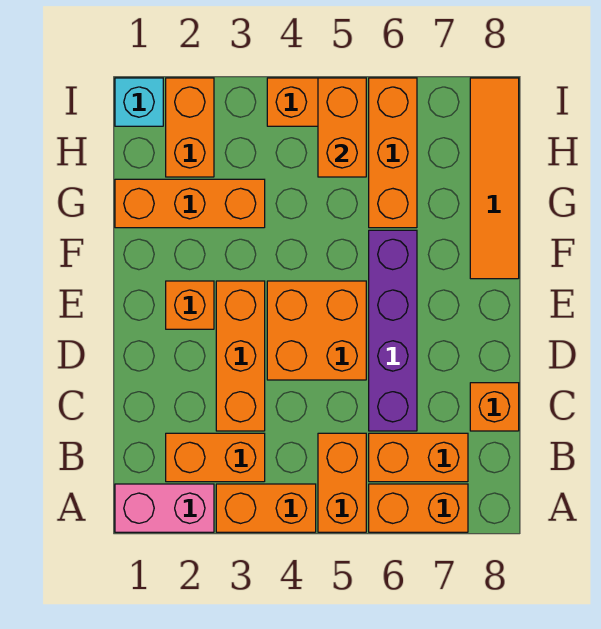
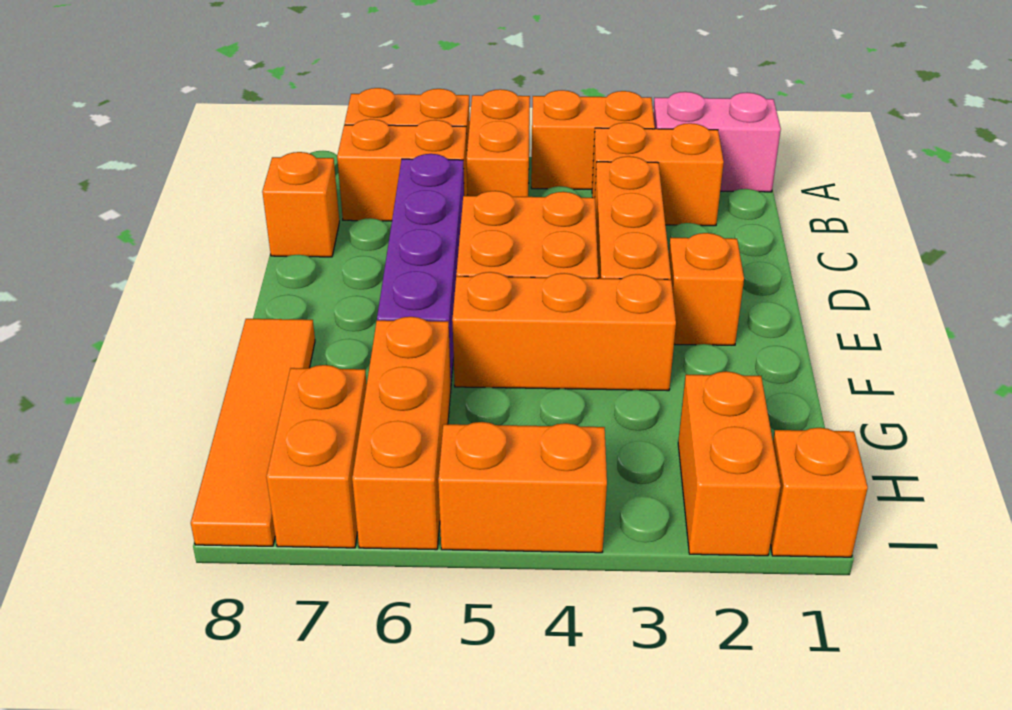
orange brick G1:G3 level 1 -> orange brick F3:F5 level 1
orange brick H5:I5 level 2 -> orange brick H7:I7 level 1
cyan brick I1 level 1 -> orange brick I1 level 1

